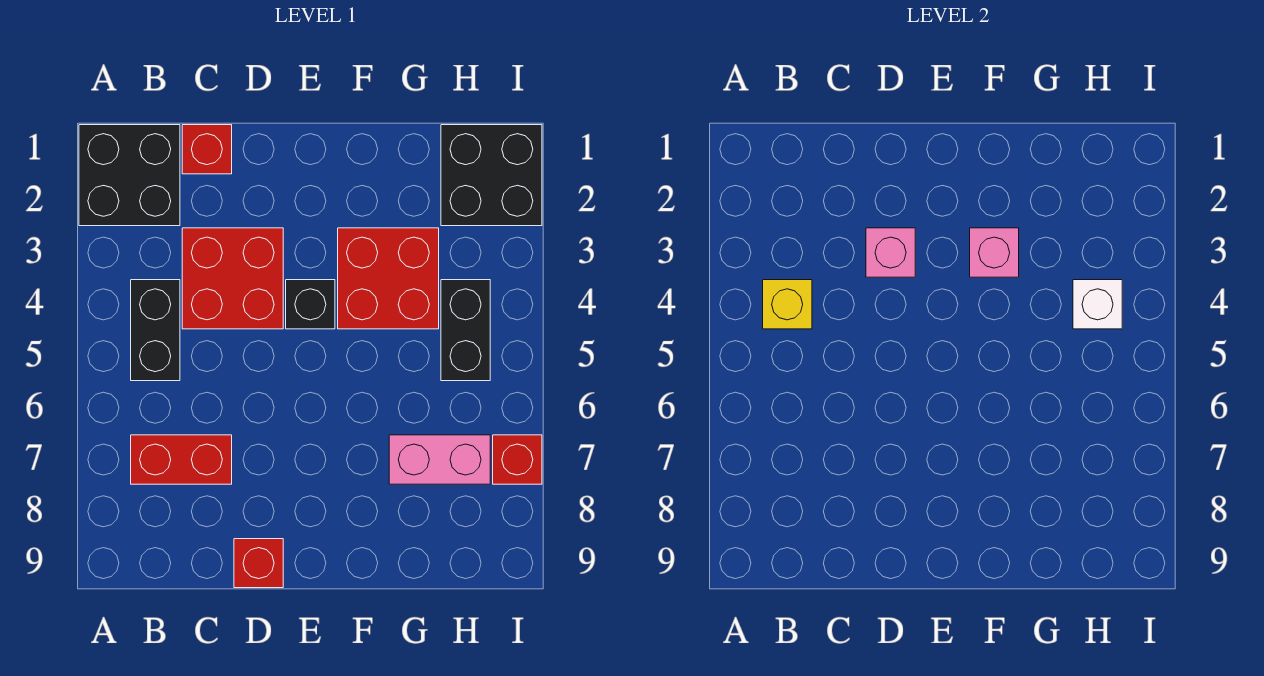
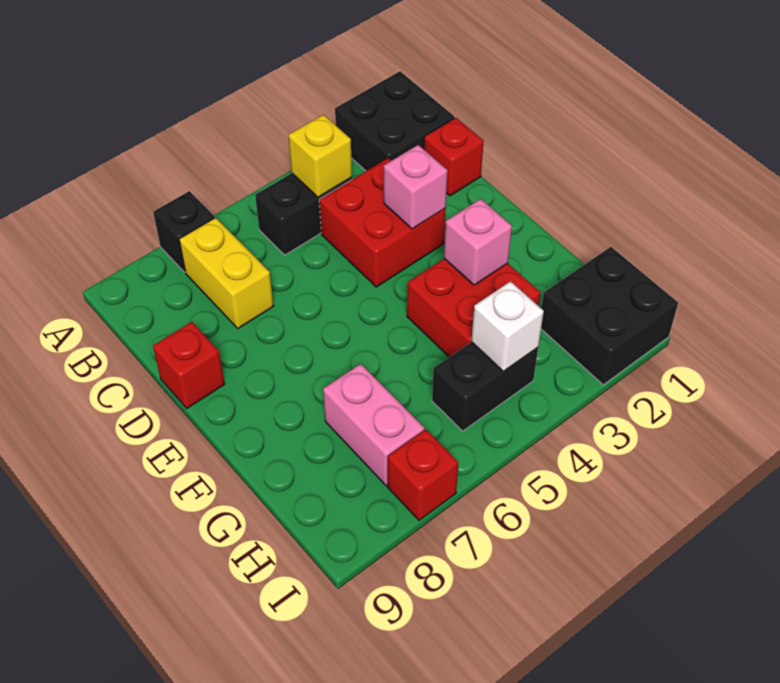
red brick B7:C7 level 1 -> yellow brick B7:C7 level 1
black brick E4 level 1 -> black brick A7 level 1

